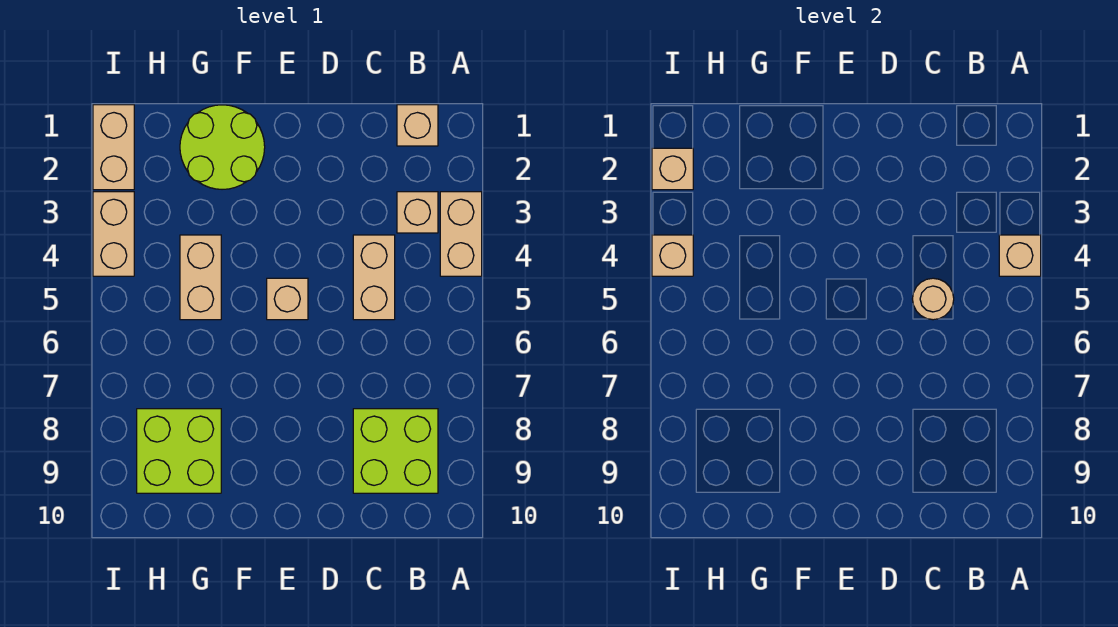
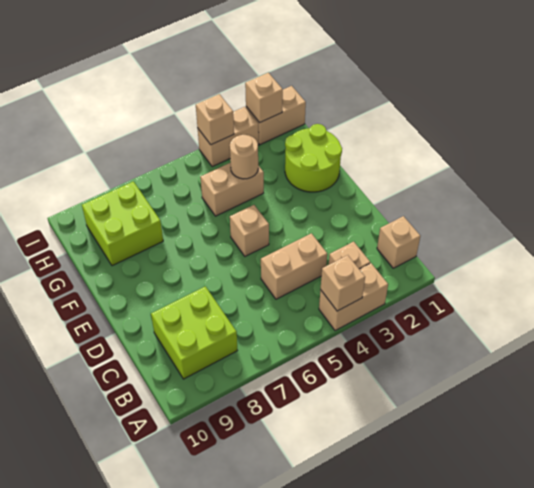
tan round brick C5 level 2 -> tan round brick G4 level 2

